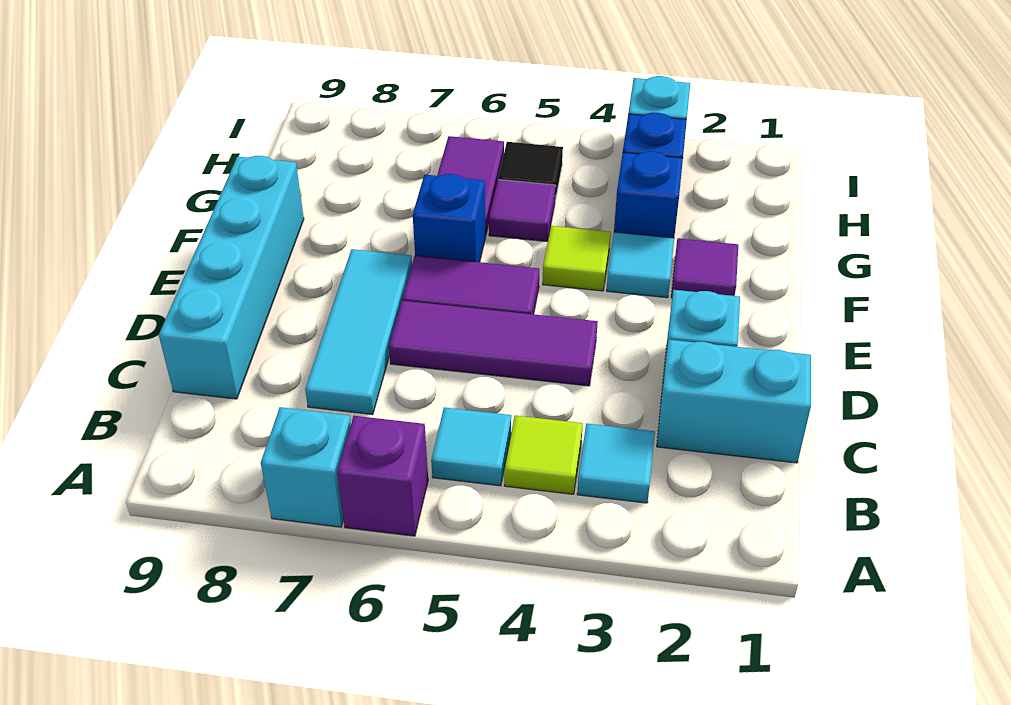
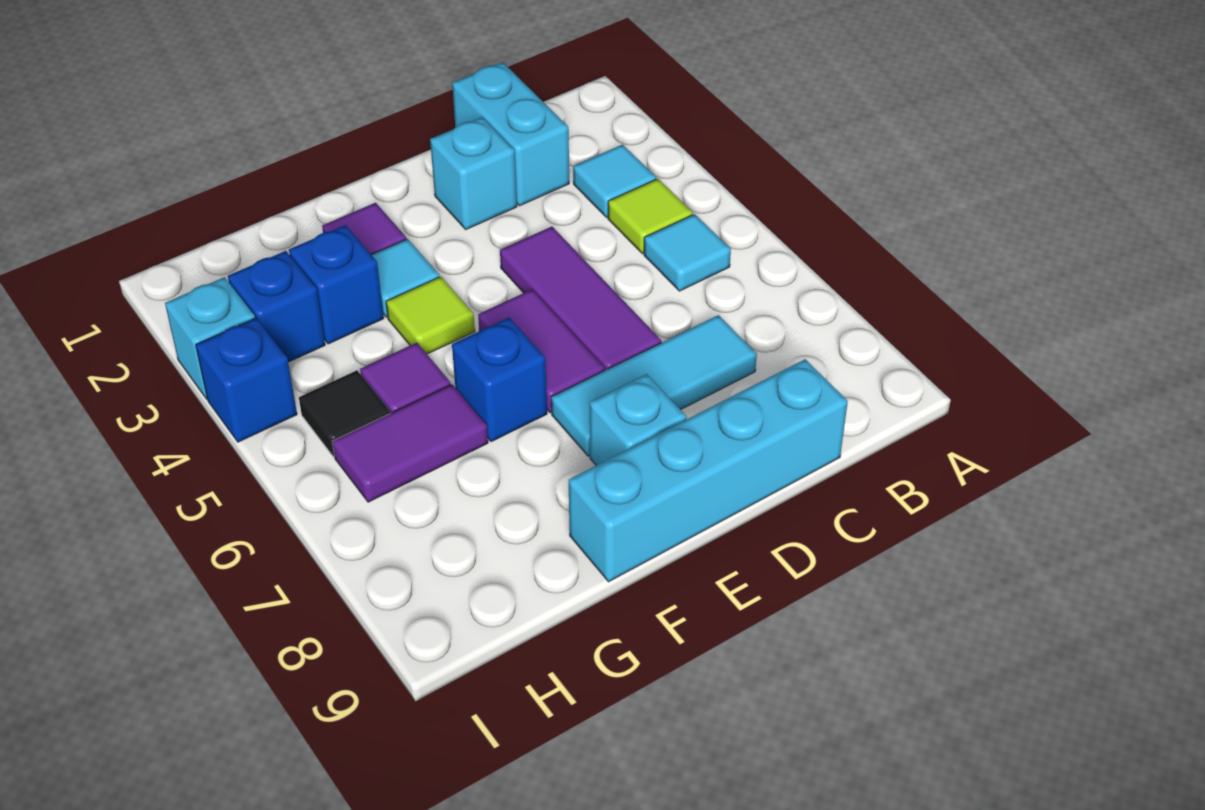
purple brick A6 level 1 -> none
cyan brick A7 level 1 -> cyan brick E8 level 1
none -> blue brick I4 level 1

